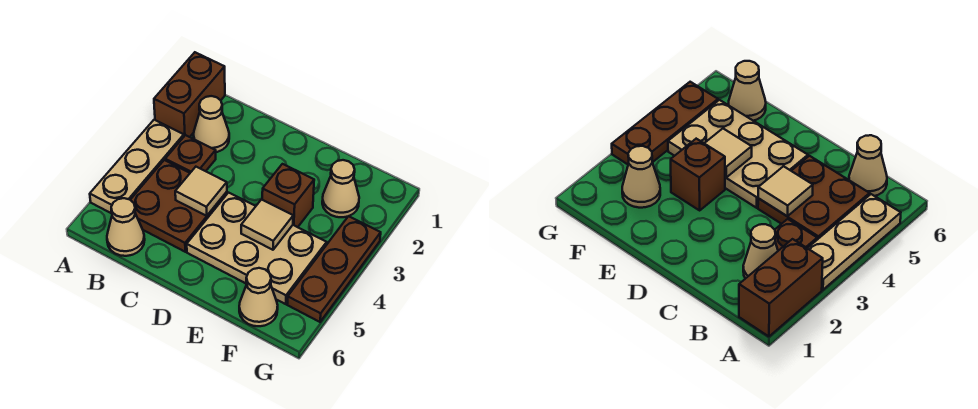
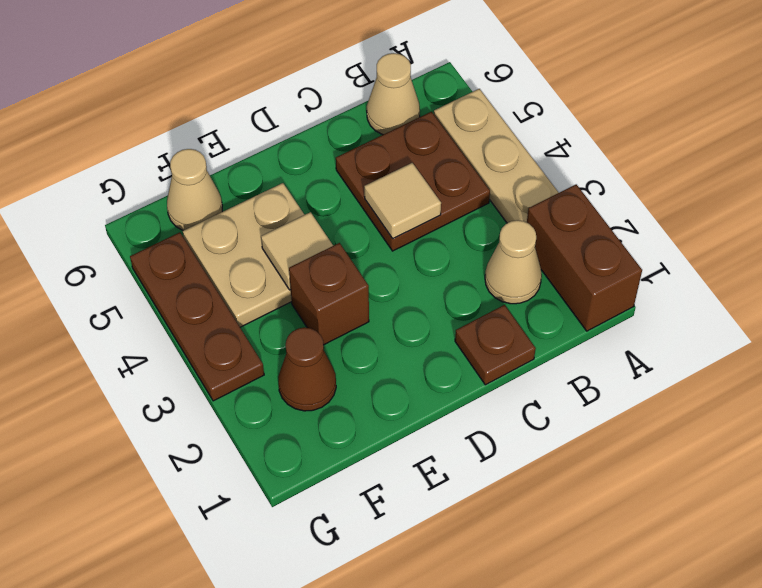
brown plate B3 level 1 -> brown plate C1 level 1
tan plate D4:F5 level 1 -> tan plate E4:F5 level 1
tan cone F2 level 1 -> brown cone F2 level 1

